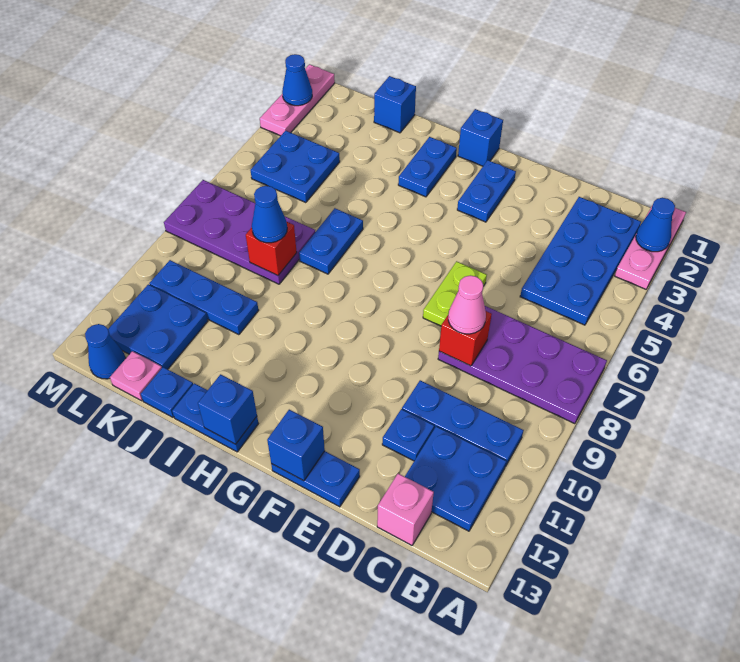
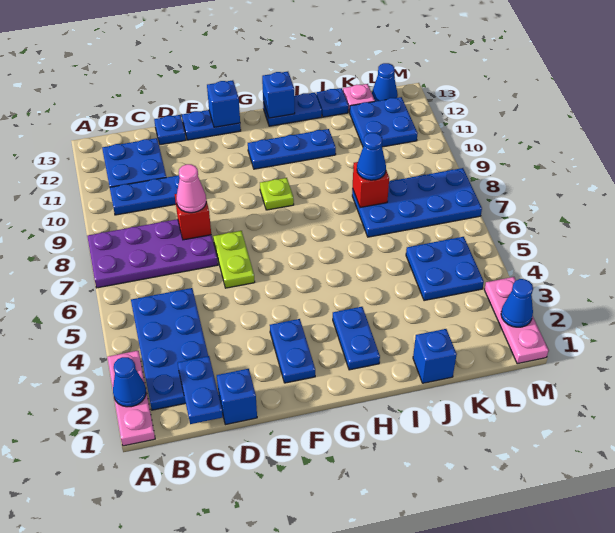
pink brick C13 level 1 -> none
blue plate D11 level 1 -> blue plate D13 level 1
blue brick G1 level 1 -> blue brick D1 level 1
none -> lime plate G9 level 1
blue plate I6:I7 level 1 -> blue plate C1:C2 level 2
purple plate J7:M8 level 1 -> blue plate J7:M8 level 1
blue plate J10:L10 level 1 -> blue plate G11:I11 level 1

